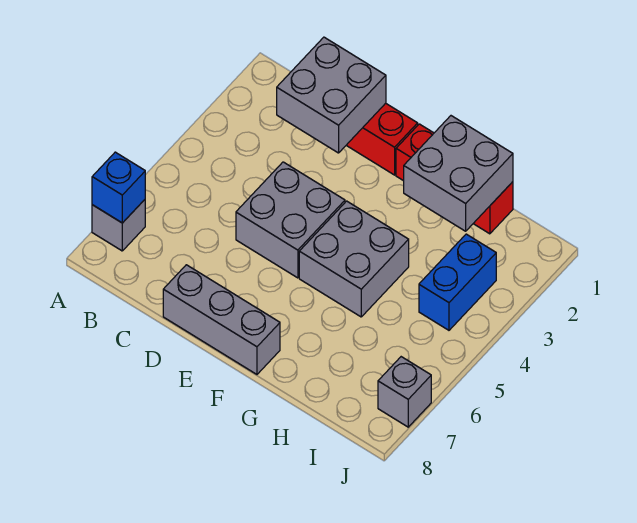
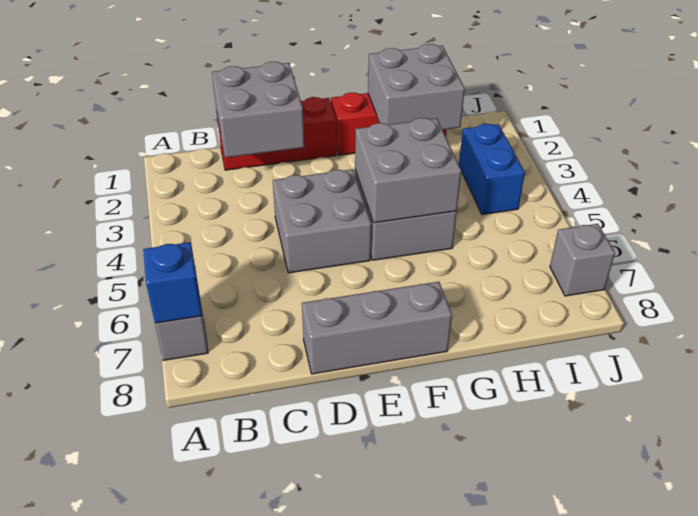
none -> grey brick F4:G5 level 2

